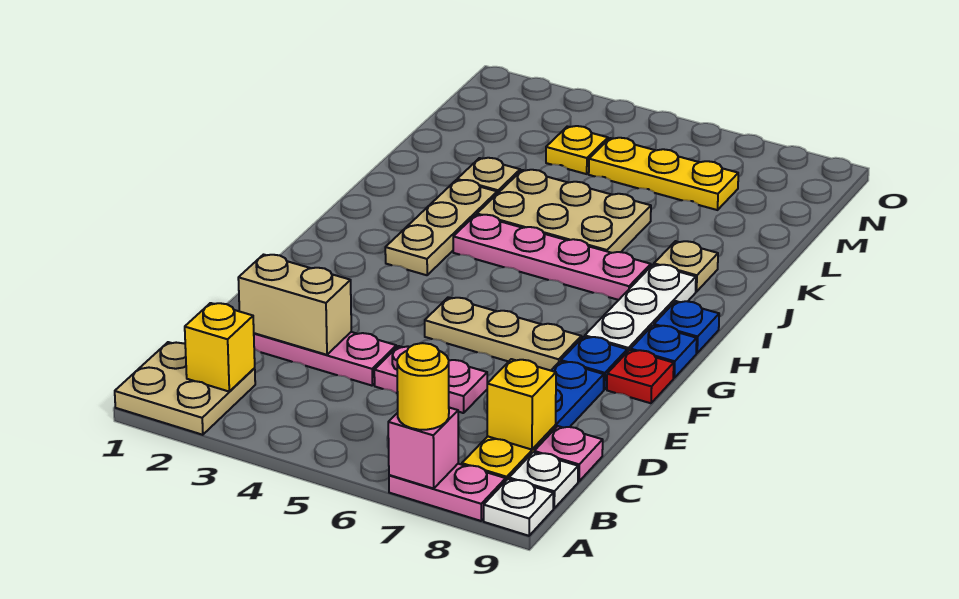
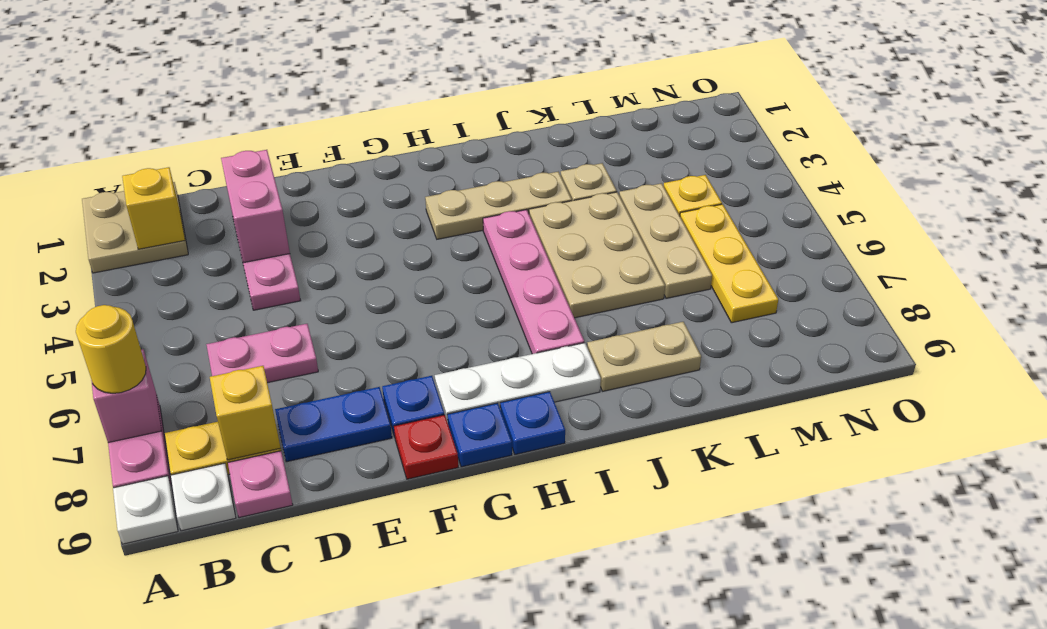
tan brick D2:D3 level 2 -> pink brick D2:D3 level 2
pink plate D5:D6 level 1 -> pink plate C6:D6 level 1
tan plate F5:F7 level 1 -> tan plate L4:L6 level 1
tan plate J8 level 1 -> tan plate J8:K8 level 1

